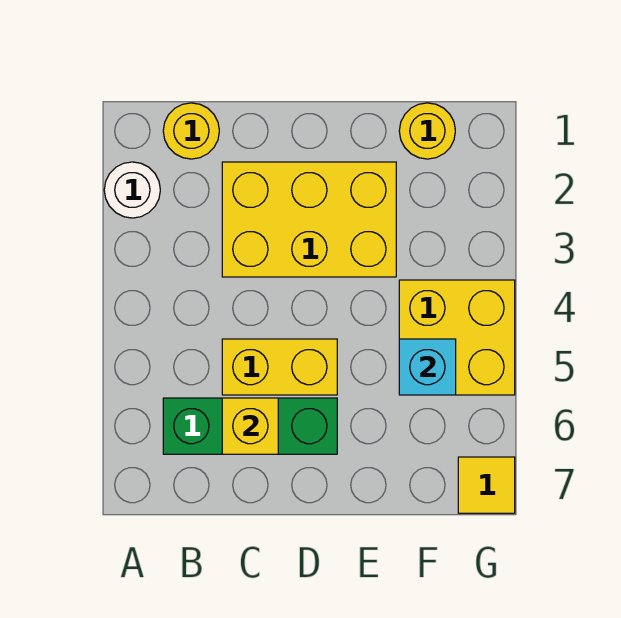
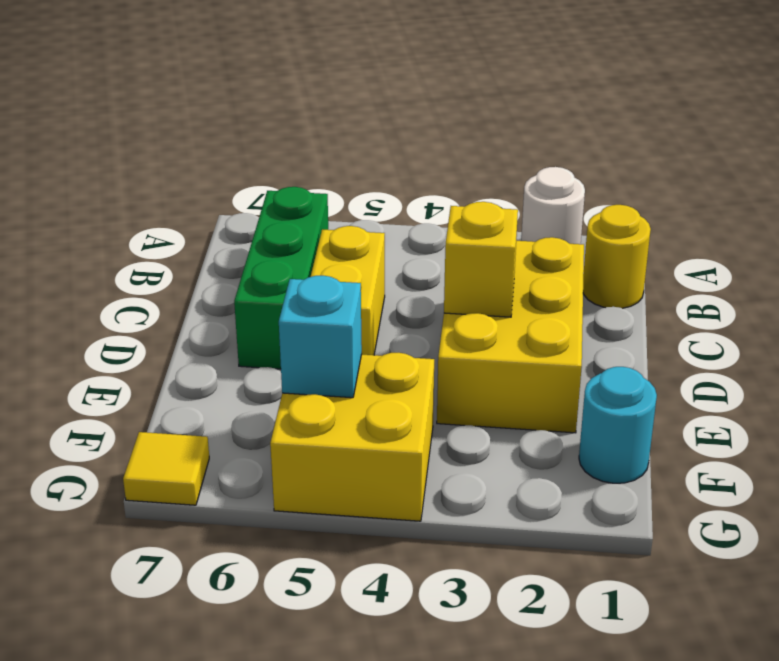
yellow brick C6 level 2 -> yellow brick D3 level 2
yellow round brick F1 level 1 -> cyan round brick F1 level 1

